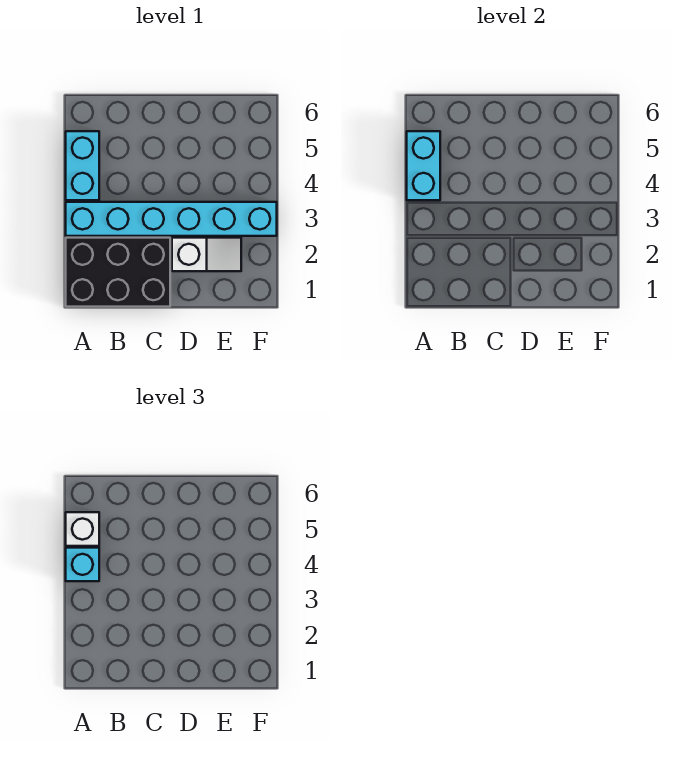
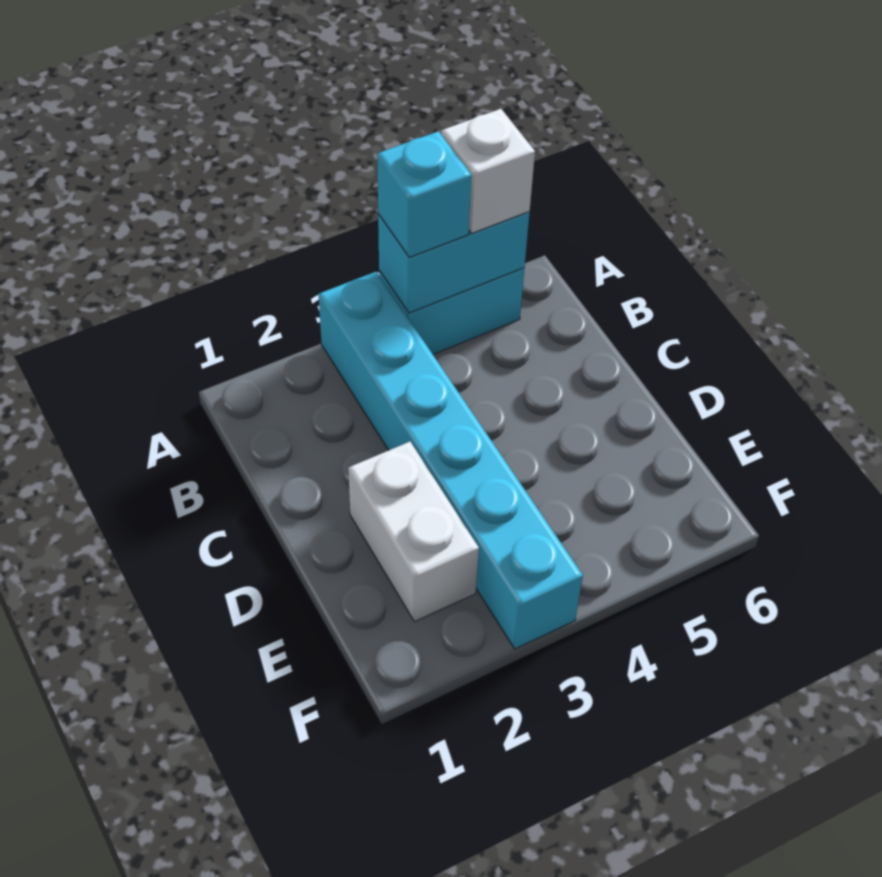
black brick A1:C2 level 1 -> none
white slope D2:E2 level 1 top D -> white brick D2:E2 level 1

